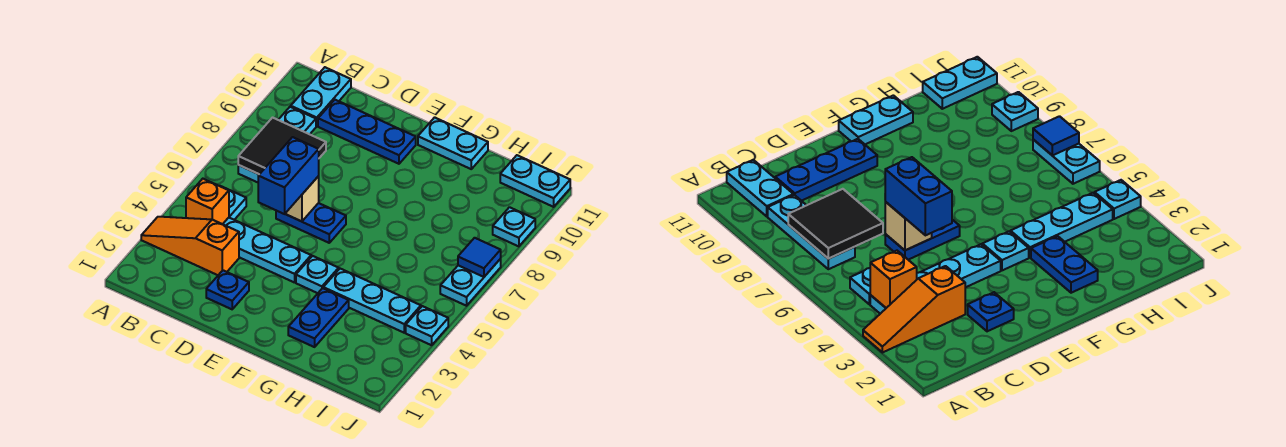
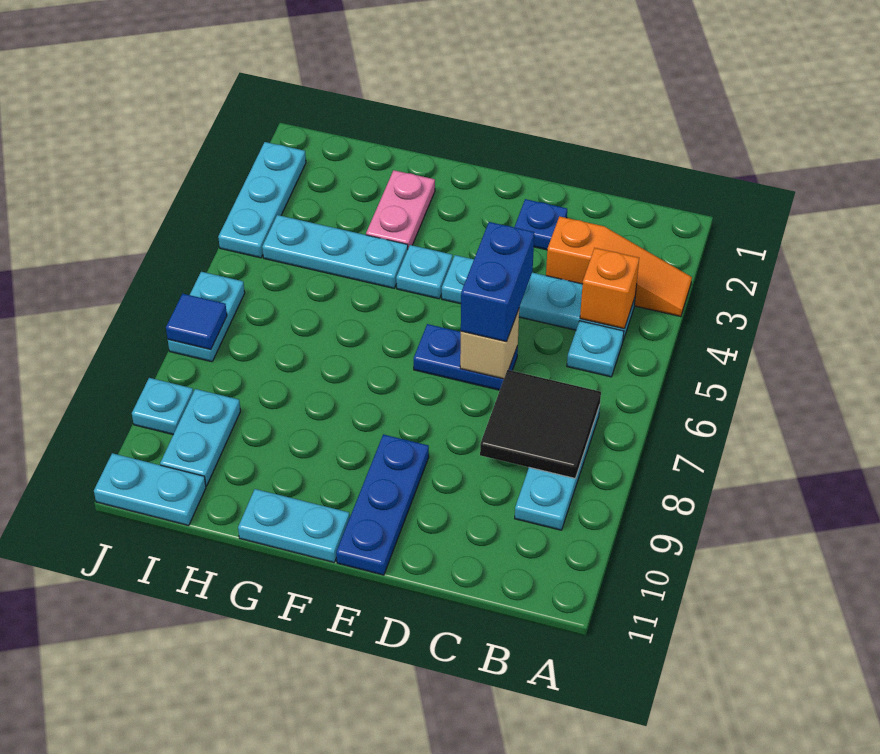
cyan plate B10:B11 level 1 -> cyan plate I9:I10 level 1
blue plate C10:E10 level 1 -> blue plate E9:E11 level 1
blue plate G2:G3 level 1 -> pink plate G2:G3 level 1
cyan plate J4 level 1 -> cyan plate J2:J4 level 1

